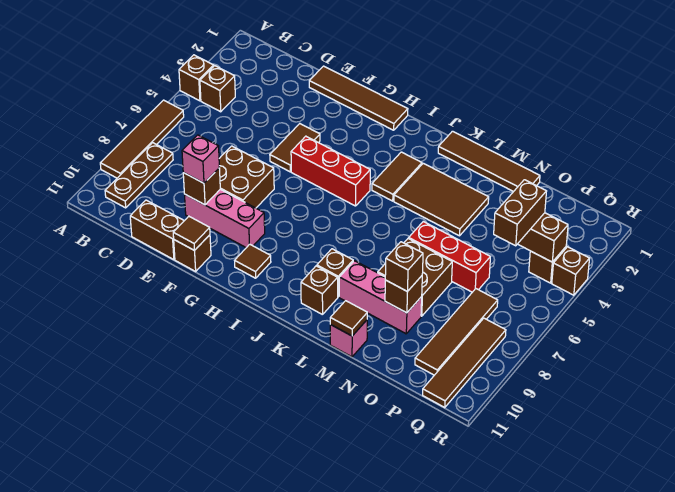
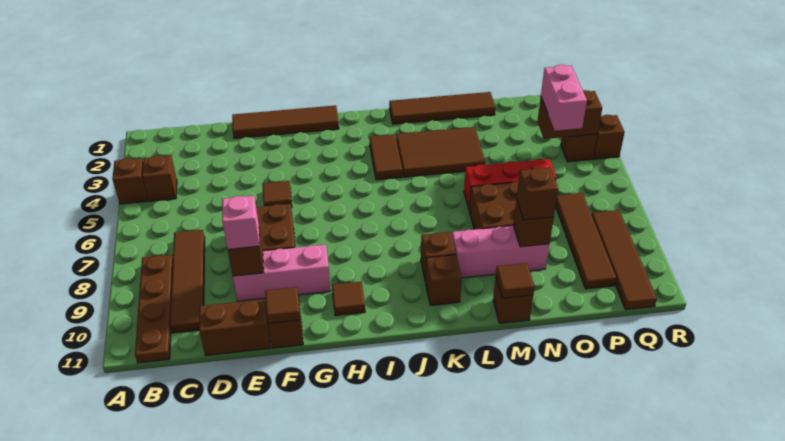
brown tile A6:A9 level 1 -> brown tile C7:C10 level 1
brown plate B8:B10 level 1 -> brown plate B8:B11 level 1
brown tile F4:F5 level 1 -> brown tile F5 level 1
red brick G5:I5 level 1 -> none
pink brick M11 level 1 -> brown brick M11 level 1
brown brick P4:P5 level 3 -> pink brick P4:P5 level 3

